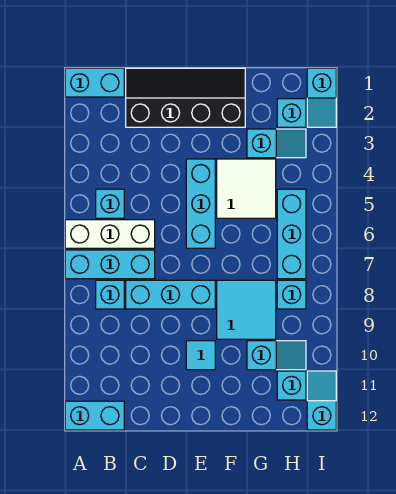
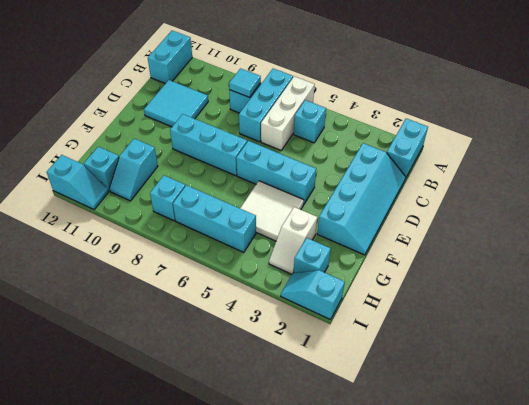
black slope C1:F2 level 1 top 2 -> cyan slope C1:F2 level 1 top 2
cyan brick C8:E8 level 1 -> cyan brick E7:E9 level 1
cyan tile E10 level 1 -> cyan tile B8 level 2
cyan tile F8:G9 level 1 -> cyan tile C10:D11 level 1
cyan slope G3:H3 level 1 top G -> white slope G3:H3 level 1 top G

